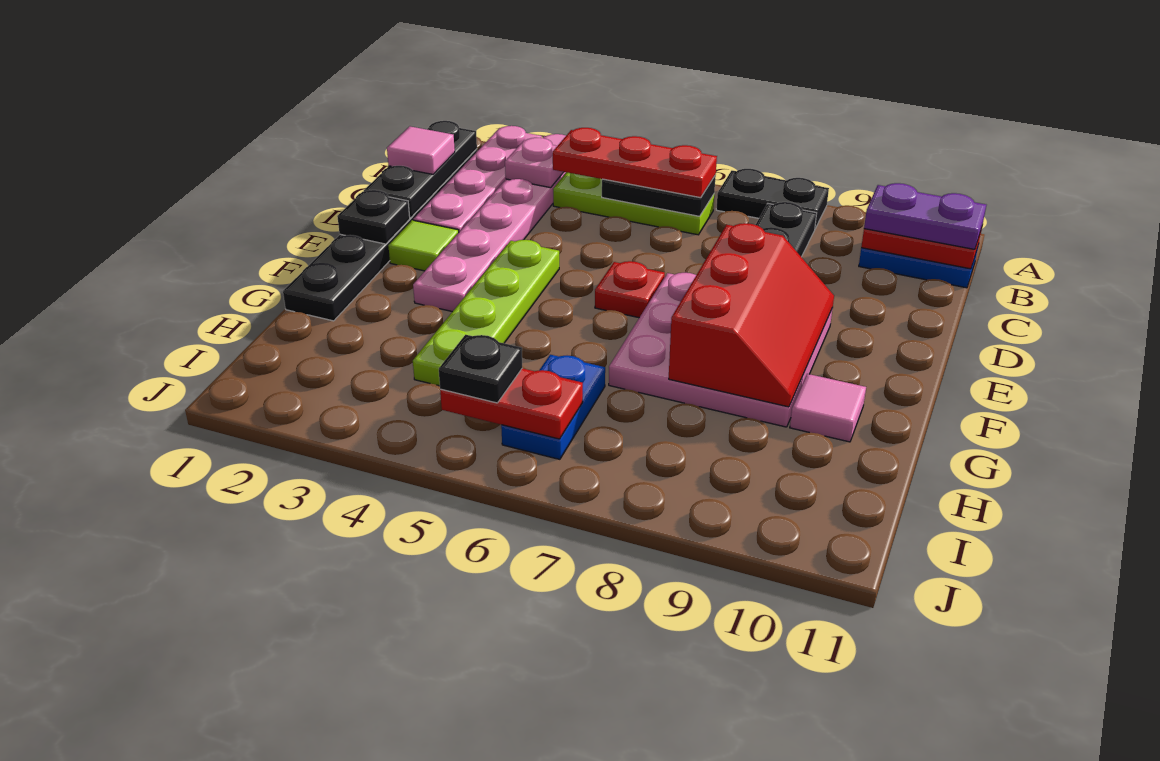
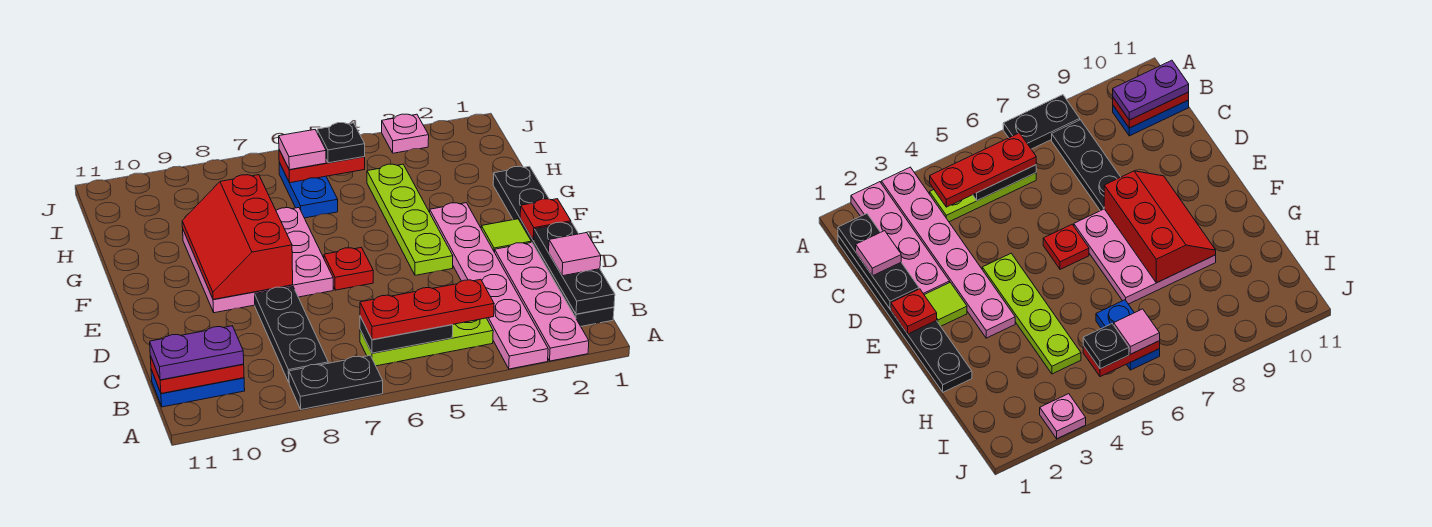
pink plate B3 level 2 -> pink plate J3 level 1
black plate E1 level 2 -> red plate E1 level 2
pink tile G10 level 1 -> pink tile I6 level 3

